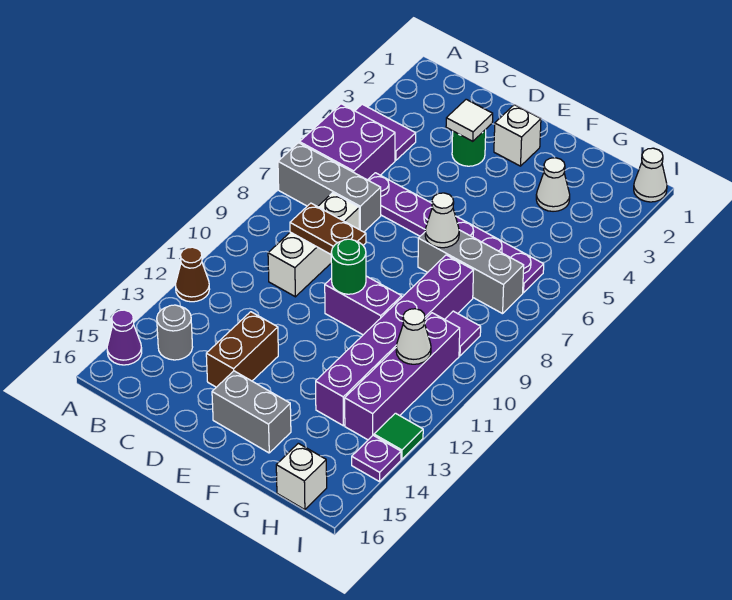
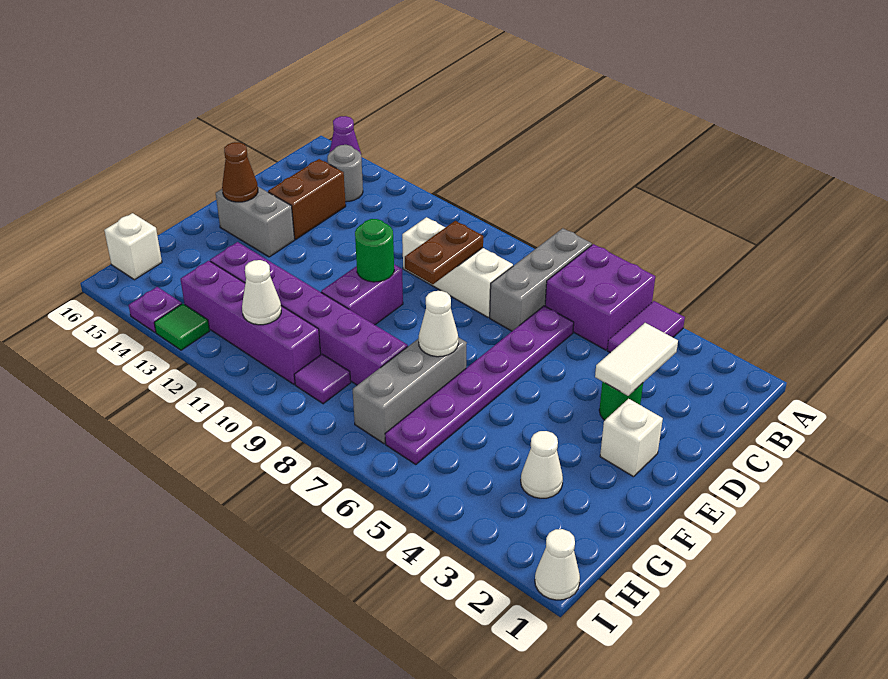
brown cone A12 level 1 -> brown cone E15 level 2
white tile D3 level 2 -> white tile C3:D3 level 2
brown brick D13:D14 level 1 -> brown brick C14:D14 level 1
grey brick E15:F15 level 1 -> grey brick E14:E15 level 1

